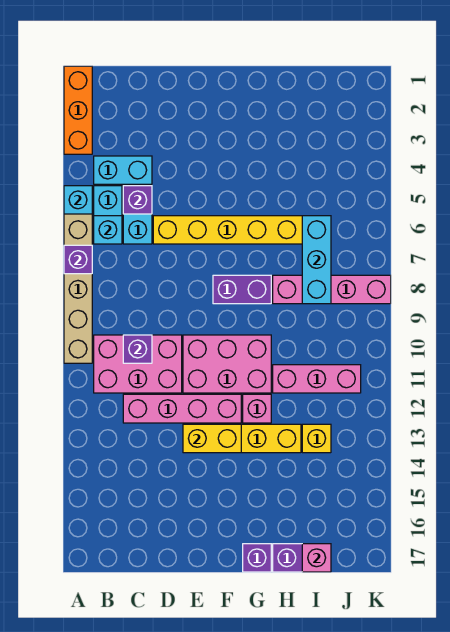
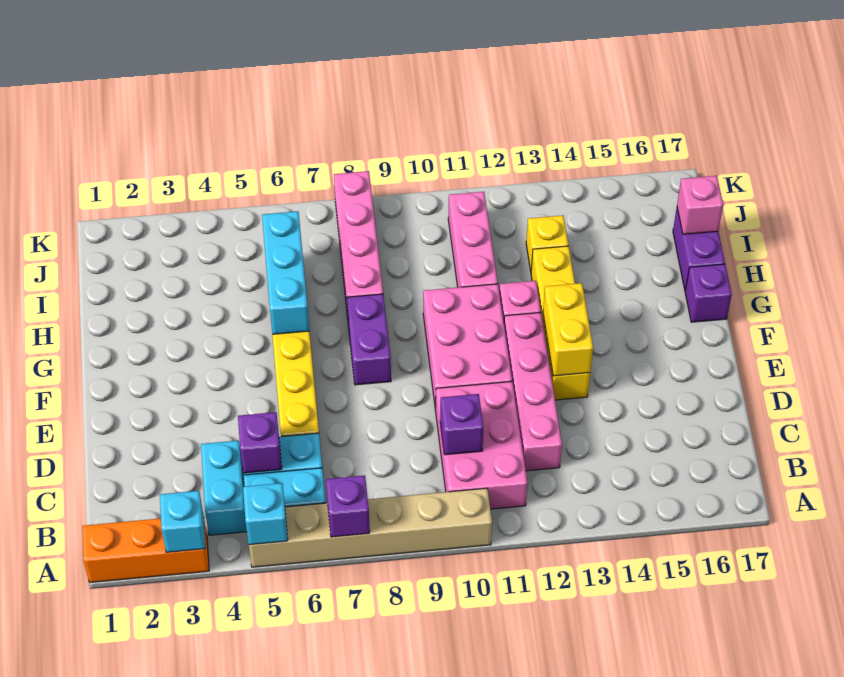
cyan brick B6 level 2 -> cyan brick A3 level 2
cyan brick I6:I8 level 2 -> cyan brick G6:I6 level 2

